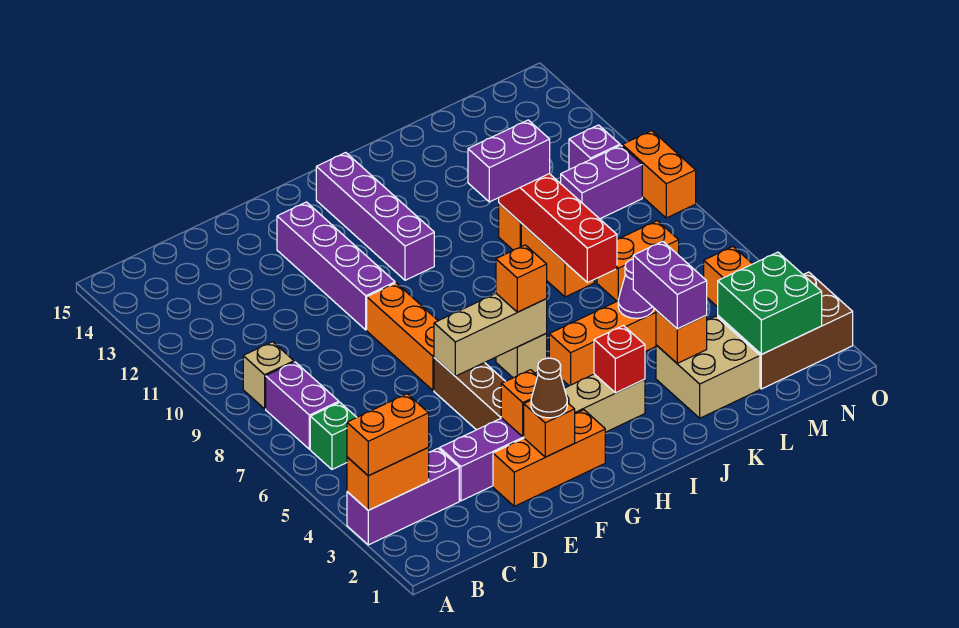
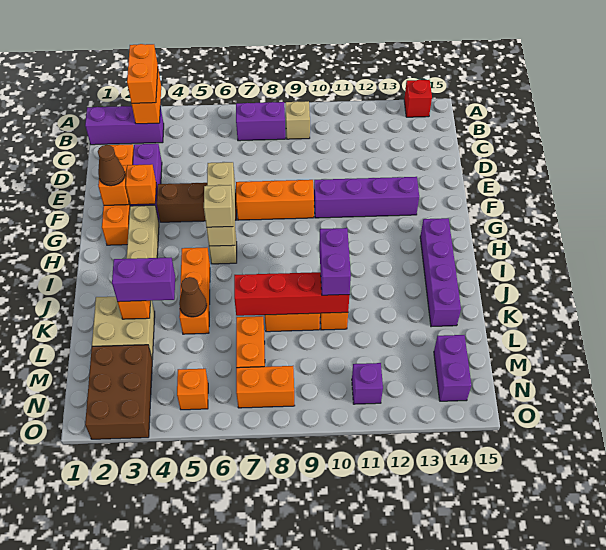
purple brick A3:C3 level 1 -> purple brick B1:B3 level 1
green brick B6 level 1 -> none
orange brick E2:G2 level 1 -> orange brick D2:G2 level 1
orange brick H6 level 3 -> tan brick H6 level 3
purple brick H11:H14 level 1 -> purple brick H14:K14 level 1
red brick I3 level 2 -> red brick A14 level 1
purple cone K5 level 2 -> brown cone K5 level 2
green brick M2:N3 level 2 -> none
purple brick M10:N10 level 1 -> purple brick M14:N14 level 1
orange brick O9:O10 level 1 -> orange brick N7:N8 level 1

